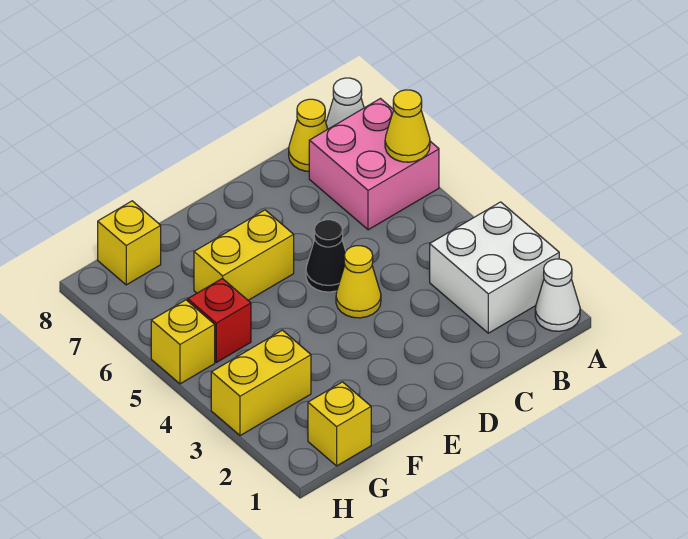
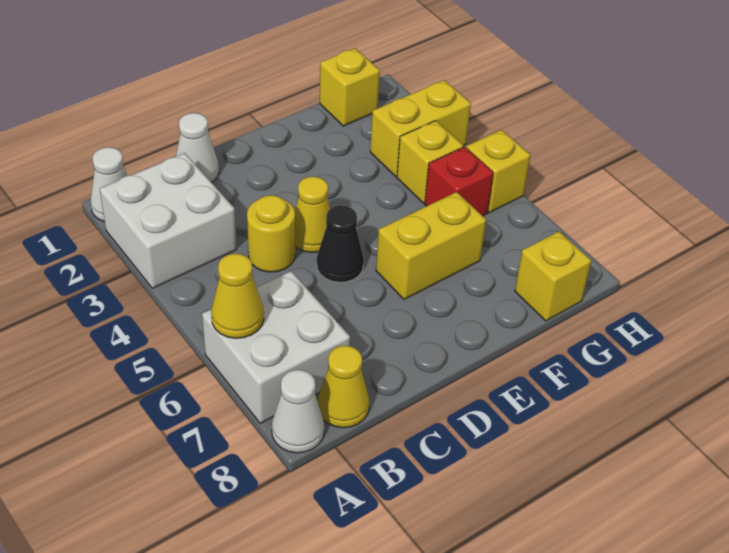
pink brick A6:B7 level 1 -> white brick A6:B7 level 1
none -> white cone C1 level 1
none -> yellow round brick C4 level 1
none -> yellow brick G4 level 1

